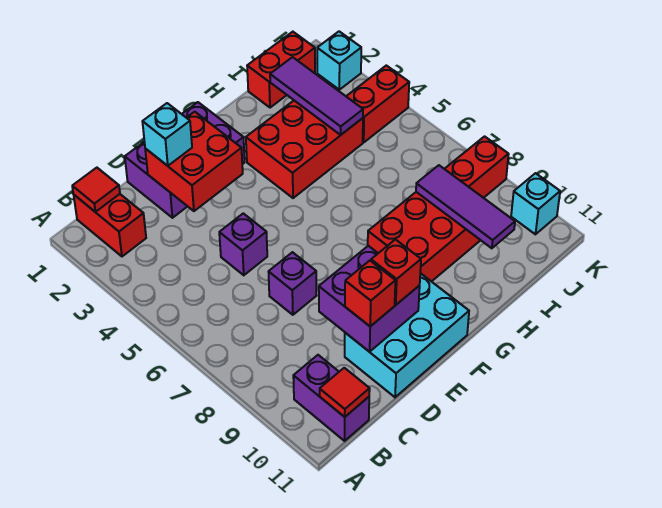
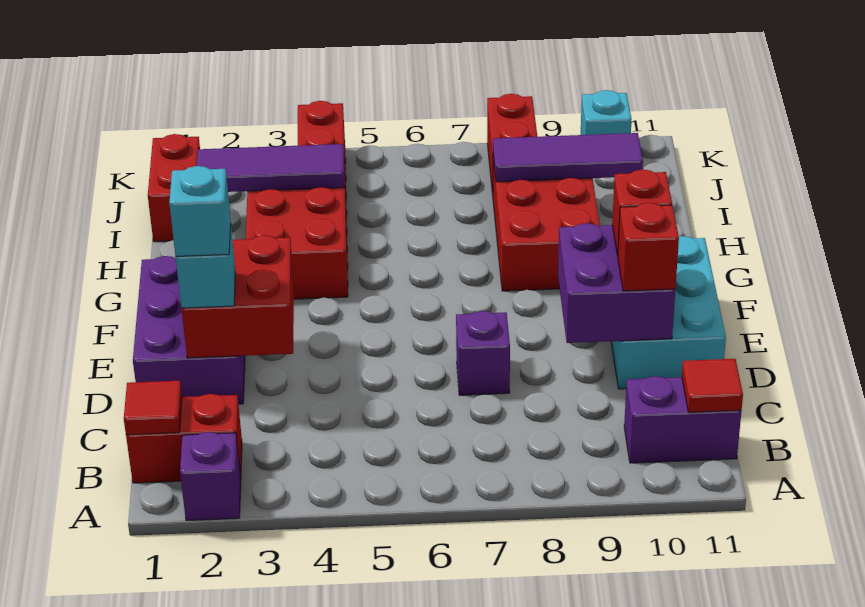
purple brick D5 level 1 -> purple brick A2 level 1
cyan brick K2 level 1 -> cyan brick D2 level 4

